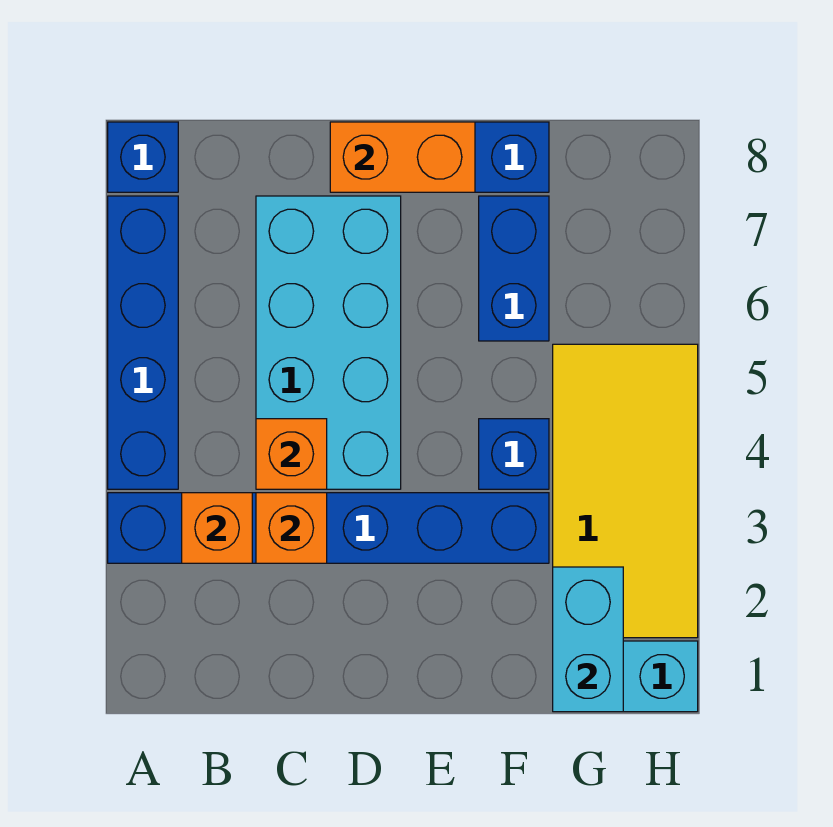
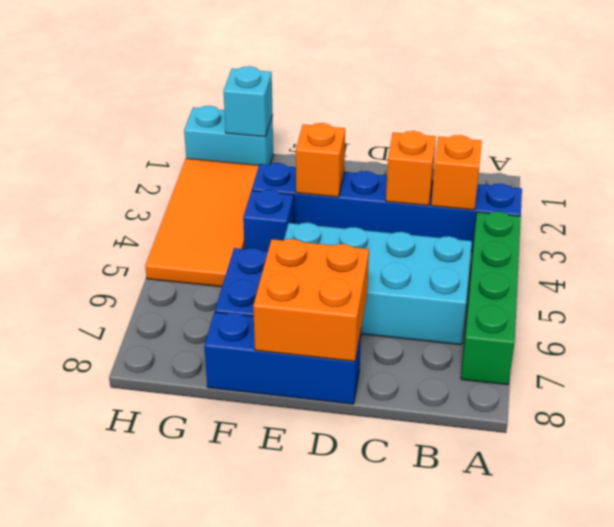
blue brick A4:A7 level 1 -> green brick A4:A7 level 1
blue brick A8 level 1 -> none
cyan brick C4:D7 level 1 -> cyan brick B5:E6 level 1
orange brick C4 level 2 -> orange brick E3 level 2
orange brick D8:E8 level 2 -> orange brick D7:E8 level 2
cyan brick G1:G2 level 2 -> cyan brick G1 level 2
yellow tile G2:H5 level 1 -> orange tile G2:H5 level 1

